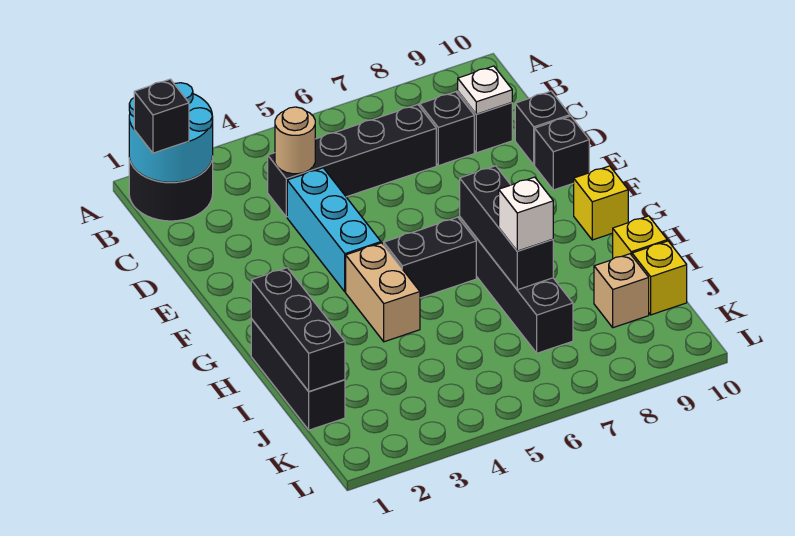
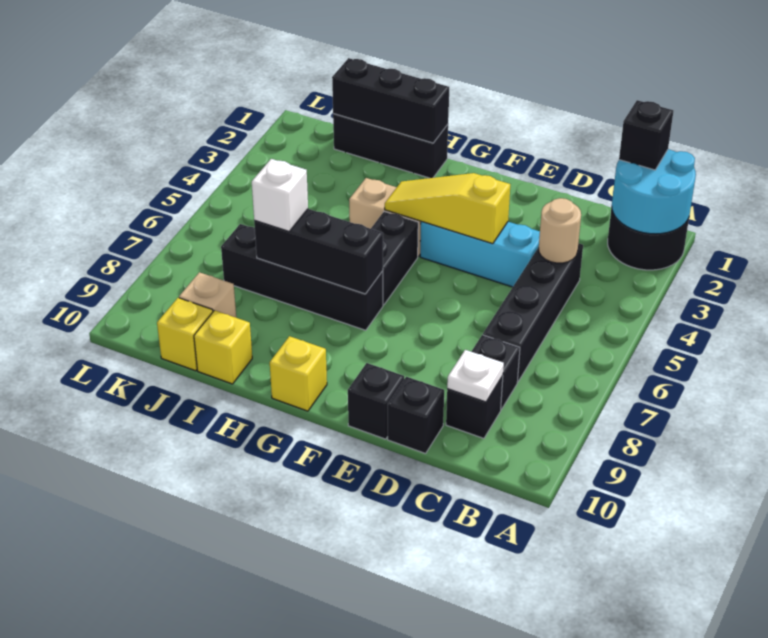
none -> yellow slope E4:G4 level 2 top E

